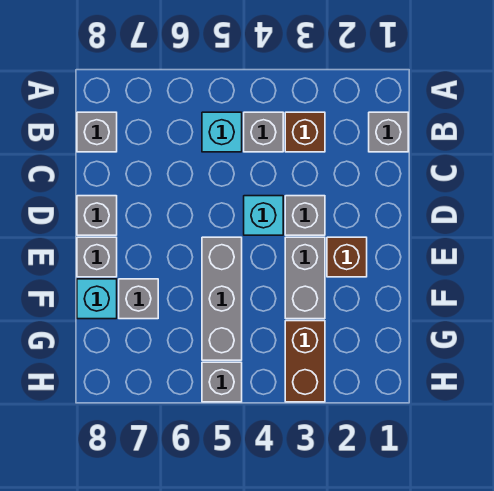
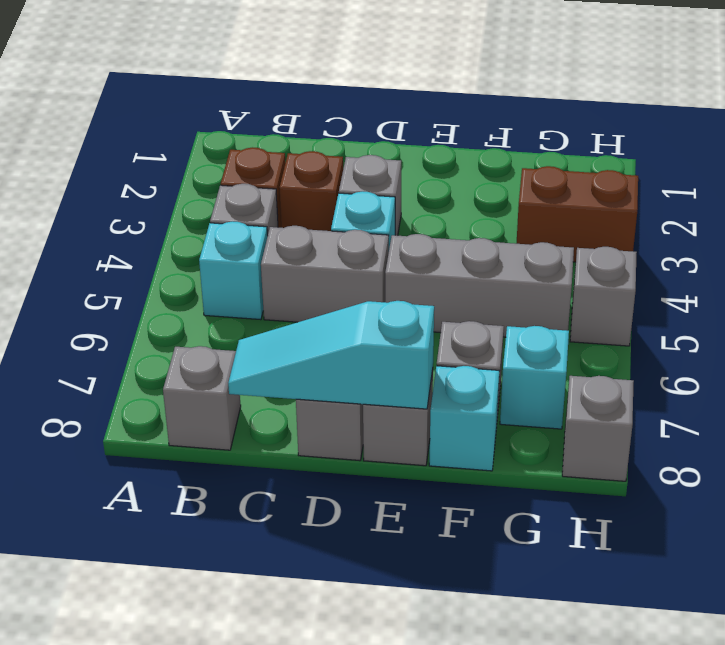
grey brick B1 level 1 -> grey brick H8 level 1
none -> cyan slope C8:E8 level 2 top E
brown brick E2 level 1 -> brown brick C3 level 1
grey brick E3:F3 level 1 -> grey brick C5:D5 level 1
none -> cyan brick G7 level 1

